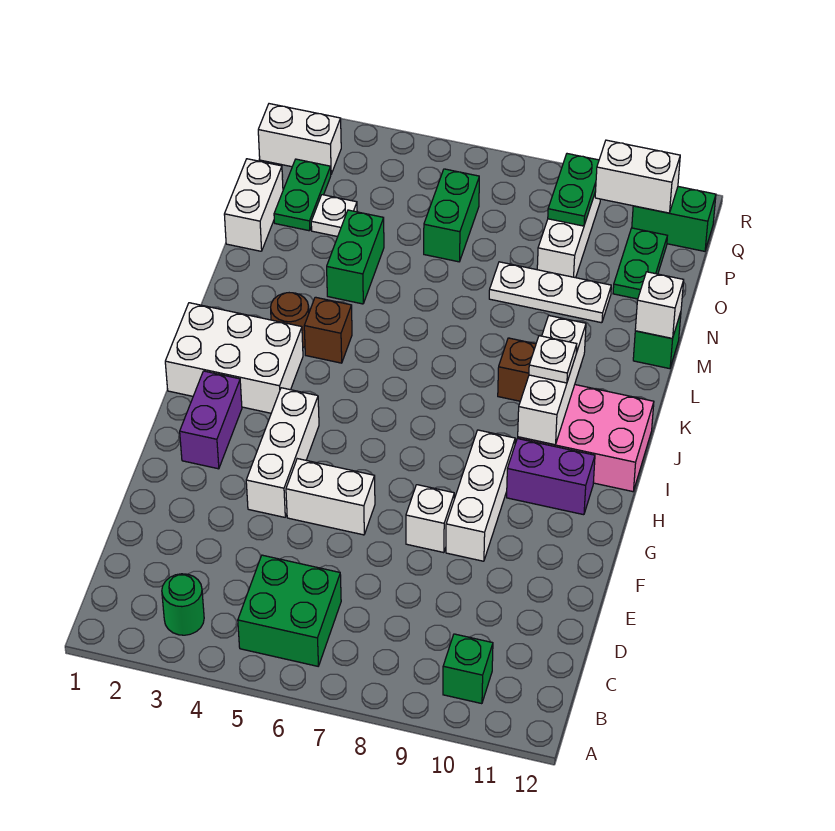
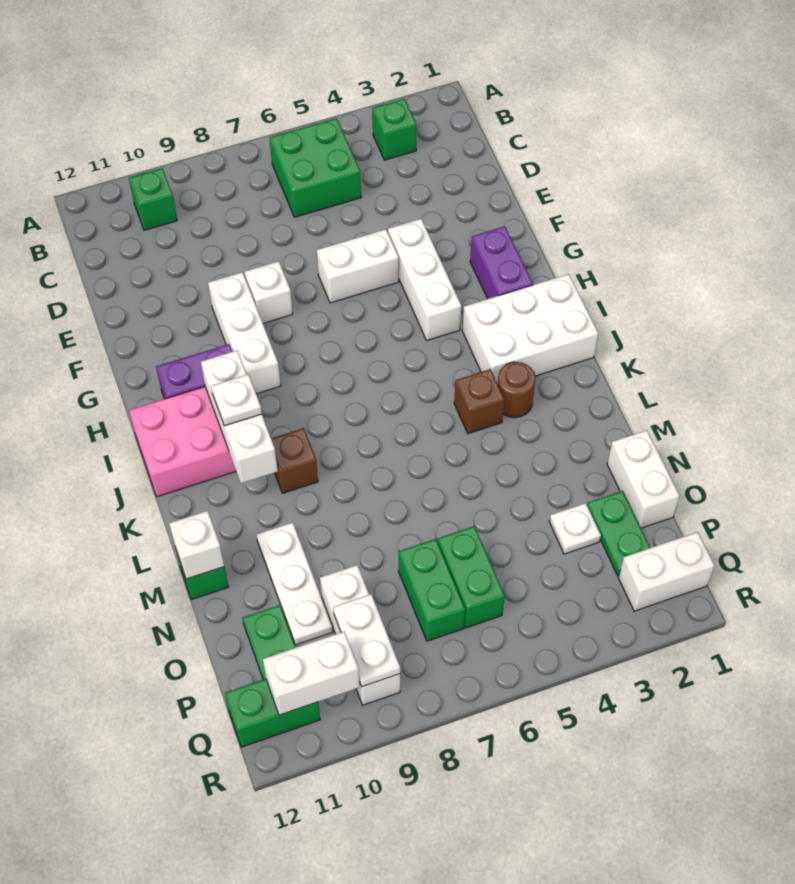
green round brick B3 level 1 -> green brick B3 level 1
green brick M4:N4 level 1 -> green brick O7:P7 level 1
white plate N8:N10 level 1 -> white plate M10:O10 level 1
green plate P9:Q9 level 2 -> white plate P9:Q9 level 2

